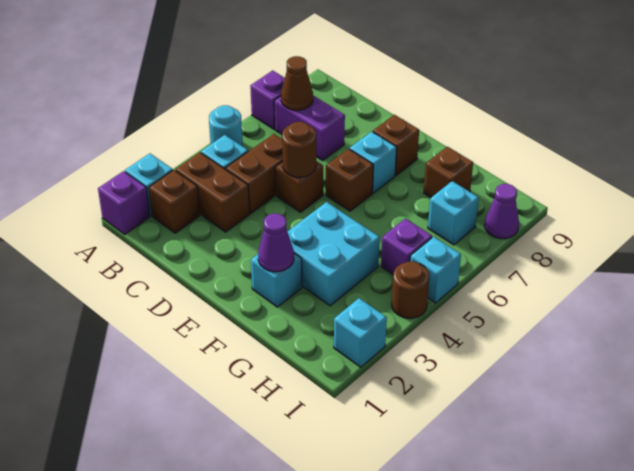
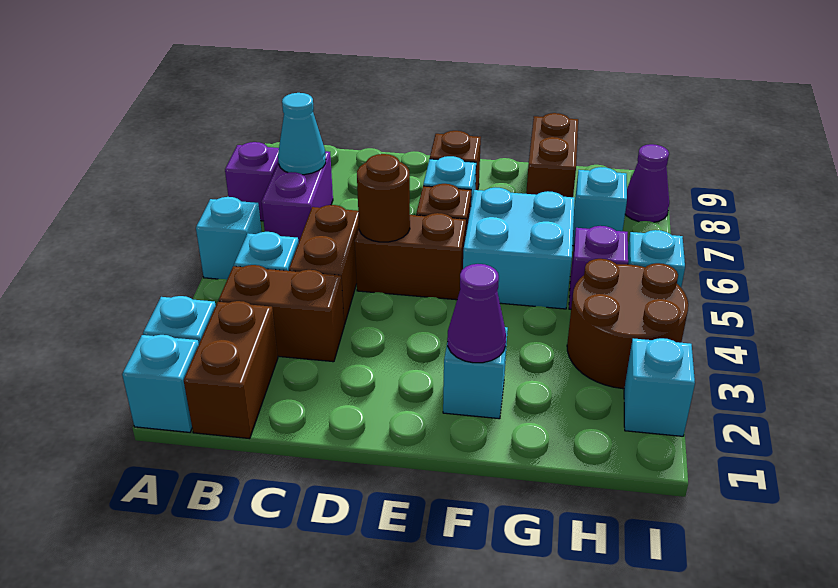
purple brick A1 level 1 -> cyan brick A1 level 1
cyan round brick A5 level 1 -> cyan brick A5 level 1
brown brick B2 level 1 -> brown brick B1:B2 level 1
purple brick B7:C7 level 1 -> purple brick B6:B7 level 1
brown cone B7 level 2 -> cyan cone B7 level 2
brown brick D5 level 1 -> brown brick D5:E5 level 1
cyan brick F3:G4 level 1 -> cyan brick F5:G6 level 1
brown brick G8 level 1 -> brown brick G8:G9 level 1
brown round brick I4 level 1 -> brown round brick H3:I4 level 1

